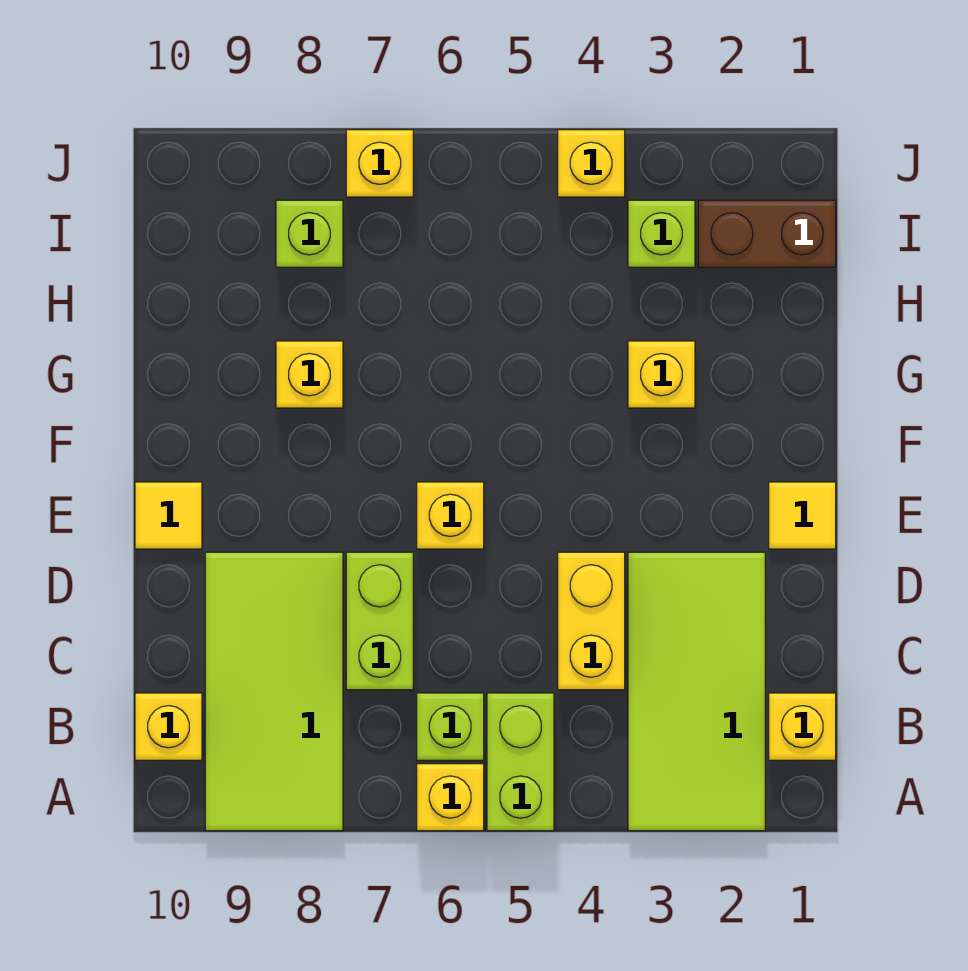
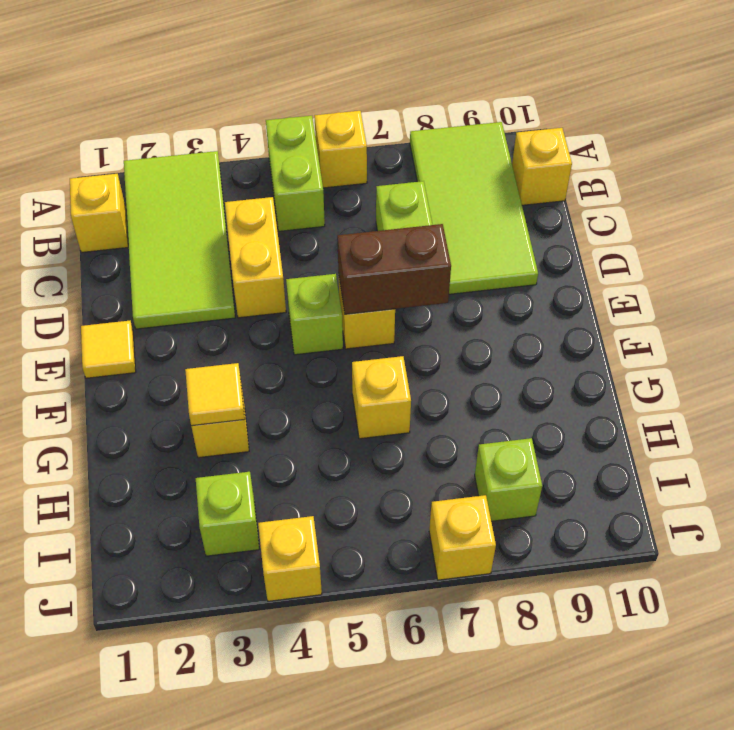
lime brick B6 level 1 -> lime brick E5 level 1
yellow tile E10 level 1 -> yellow tile G3 level 2
yellow brick G8 level 1 -> yellow brick G6 level 1
brown brick I1:I2 level 1 -> brown brick E6:E7 level 2

